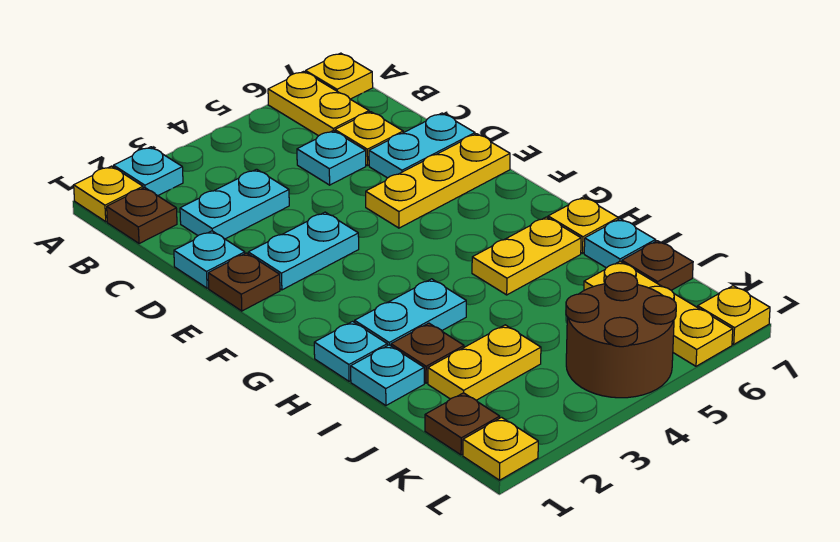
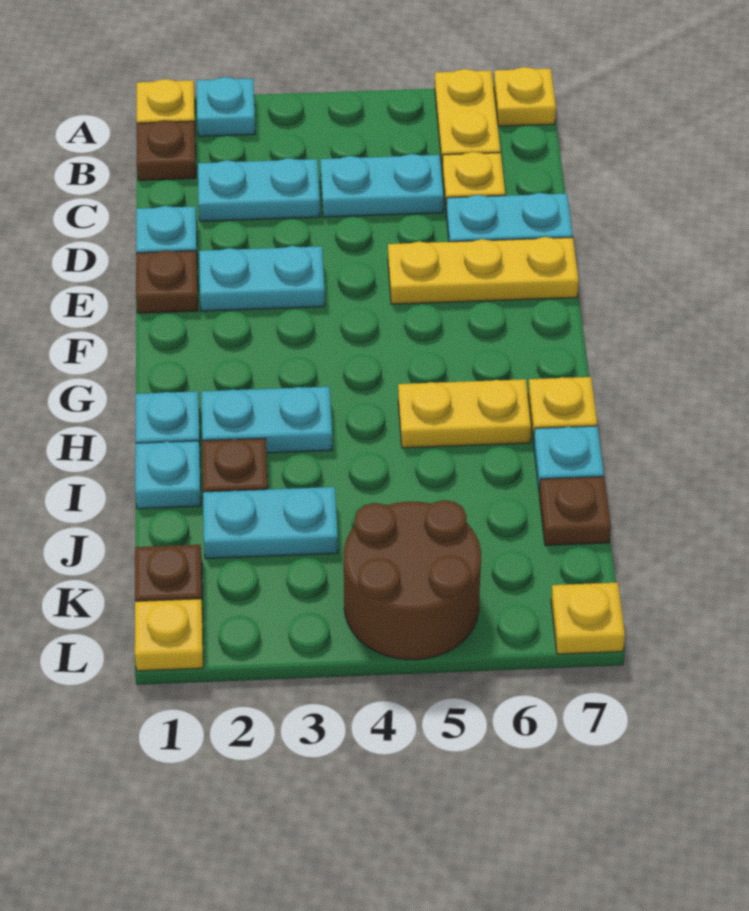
cyan plate C5 level 1 -> cyan plate C4:C5 level 1
yellow plate J2:J3 level 1 -> cyan plate J2:J3 level 1
yellow plate J6:L6 level 1 -> none

